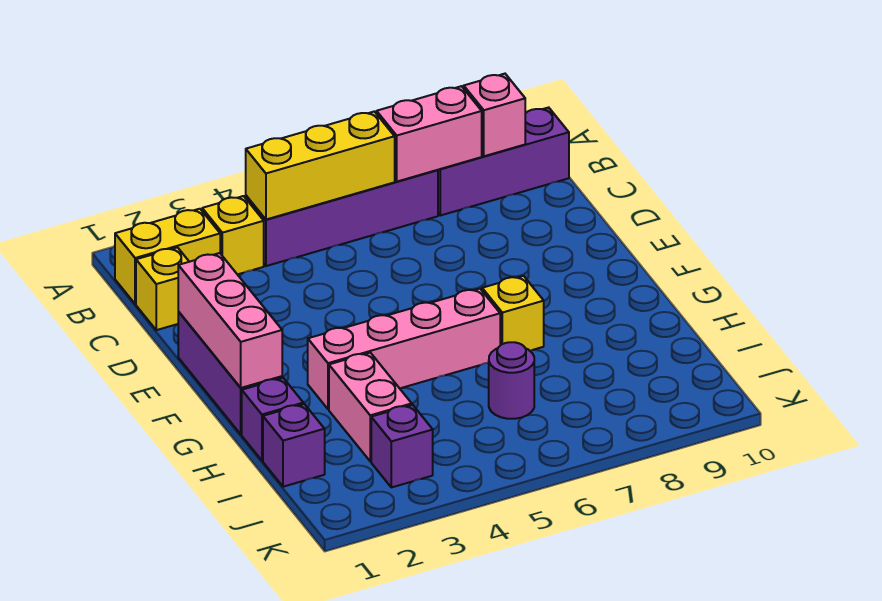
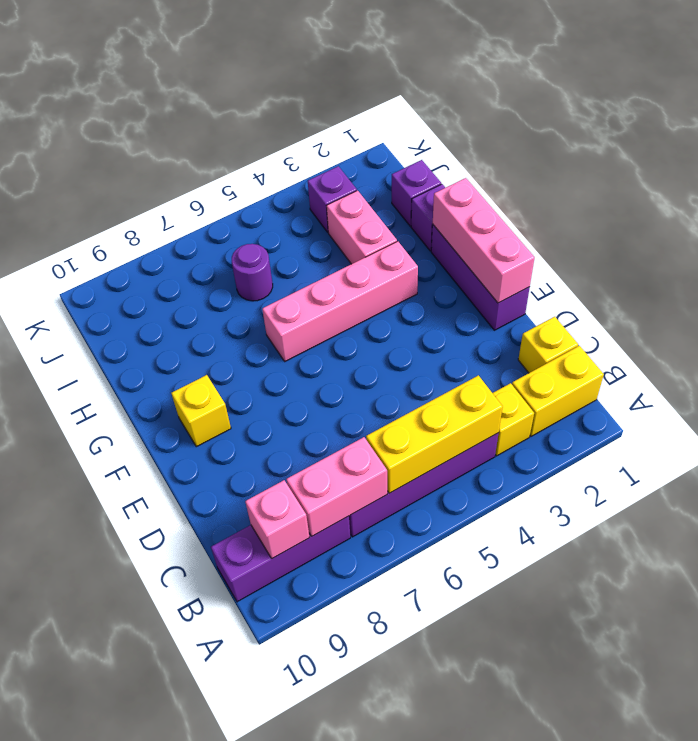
yellow brick G7 level 1 -> yellow brick F9 level 1

